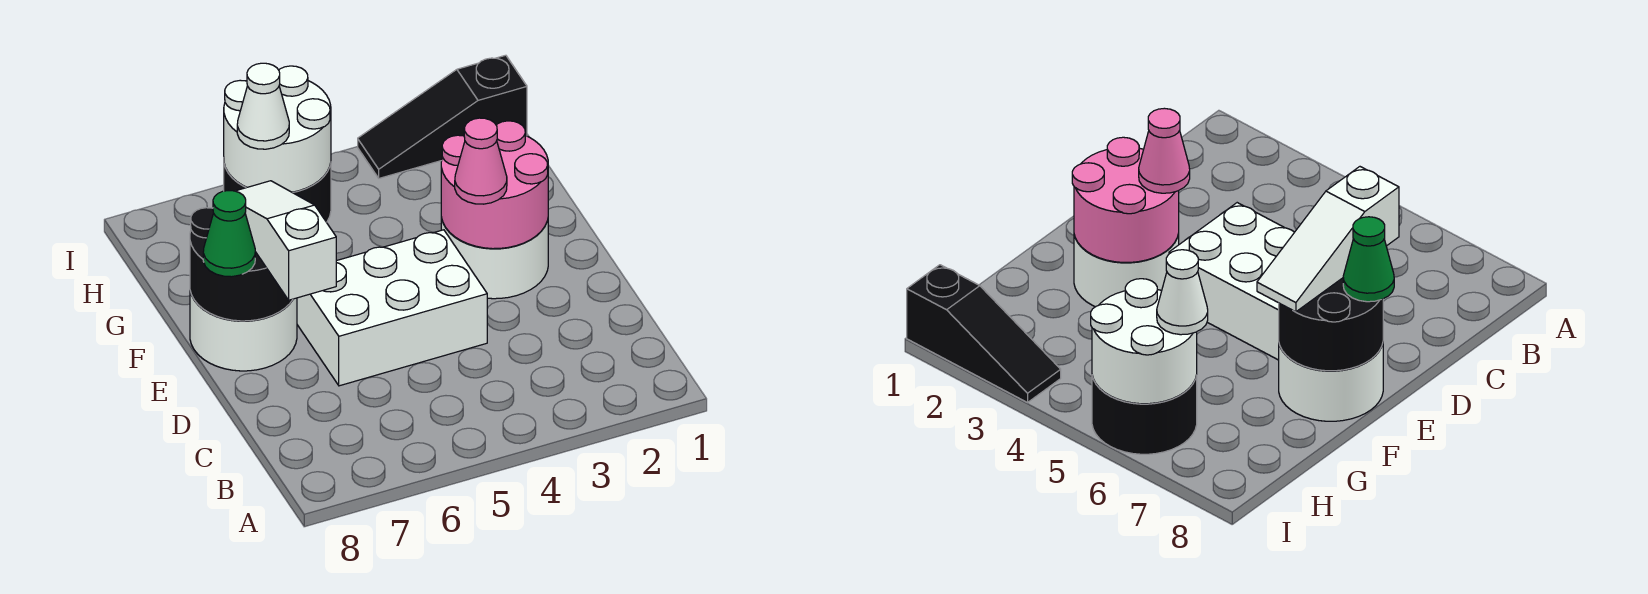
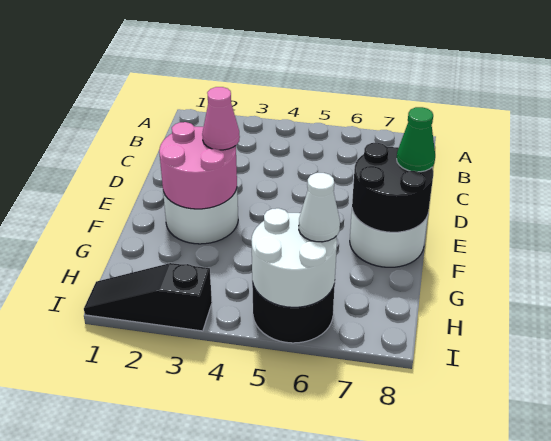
white brick D4:E6 level 1 -> none
white slope D7:F7 level 3 top D -> none
black slope I1:I3 level 1 top 1 -> black slope I1:I3 level 1 top 3

